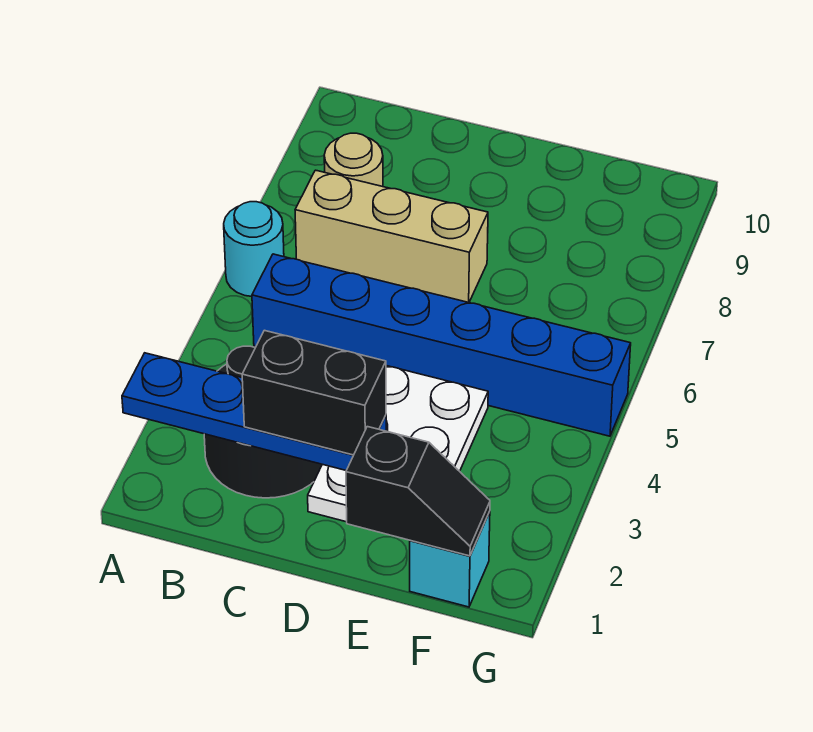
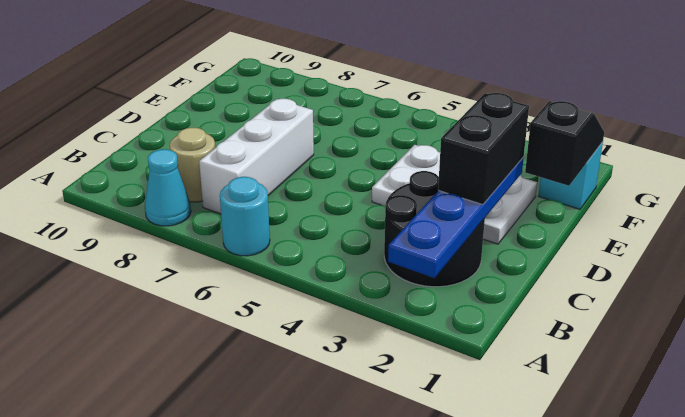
none -> cyan cone A8 level 1
blue brick B5:G5 level 1 -> none
tan brick B7:D7 level 1 -> white brick B7:D7 level 1

